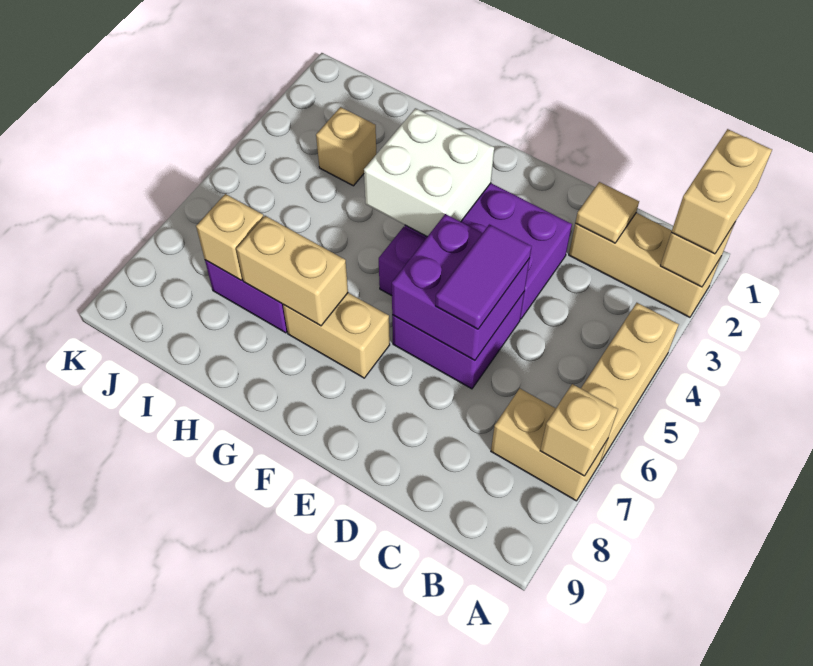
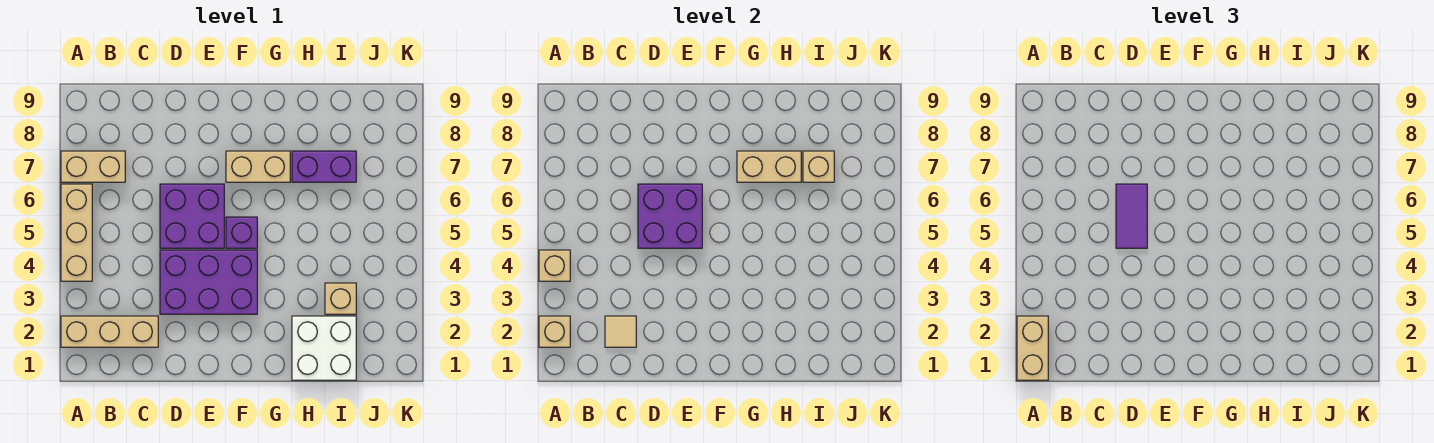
tan brick A7 level 2 -> tan brick A4 level 2
white brick F3:G4 level 2 -> white brick H1:I2 level 1

